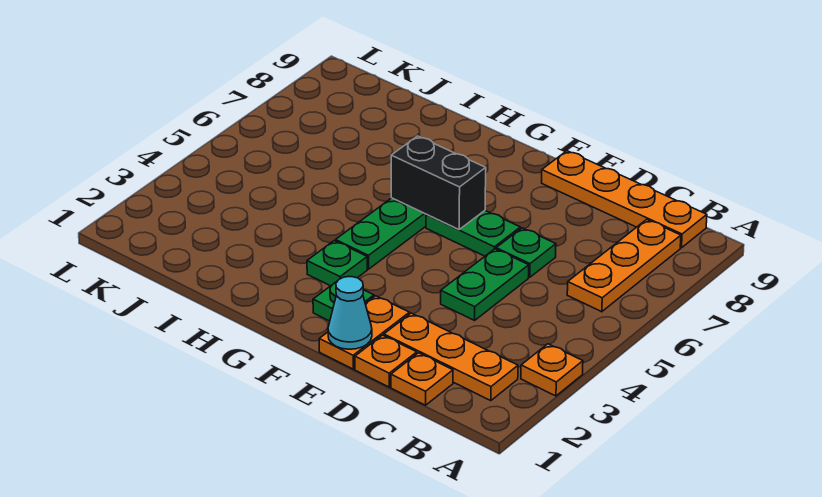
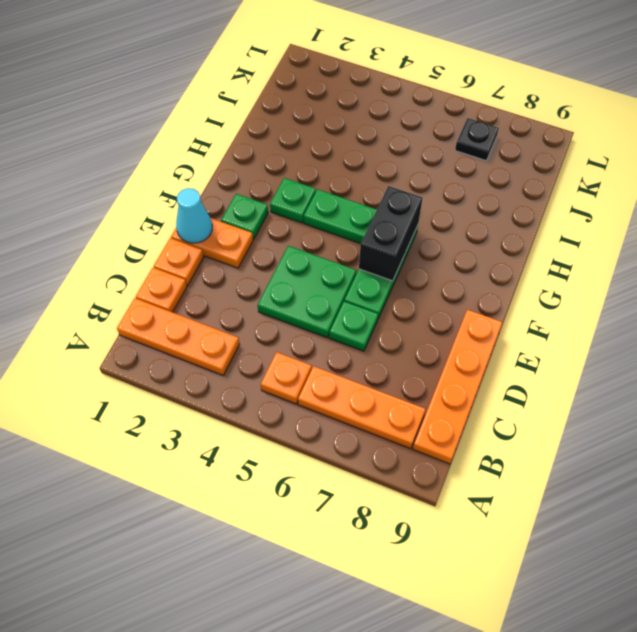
orange plate A3 level 1 -> orange plate B5 level 1
orange plate B2:D2 level 1 -> orange plate B1:B3 level 1
green plate D4:D5 level 1 -> green plate D4:E5 level 1
none -> black plate K7 level 1

